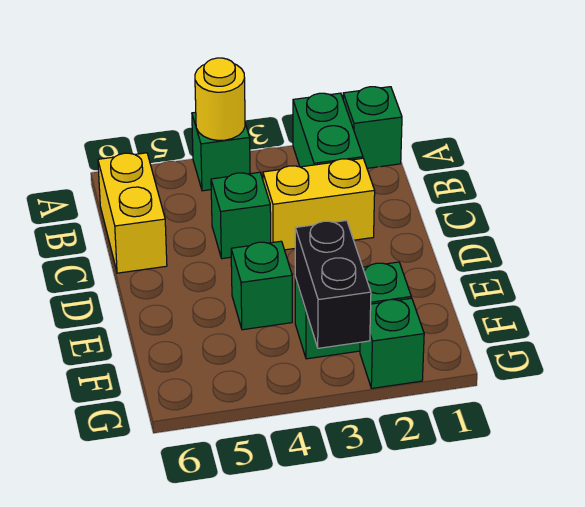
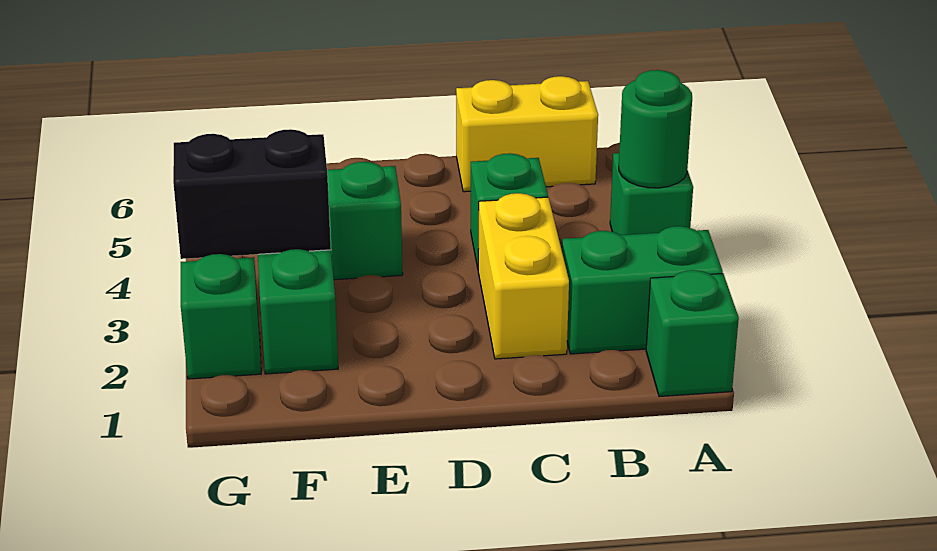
yellow round brick A4 level 2 -> green round brick A4 level 2

